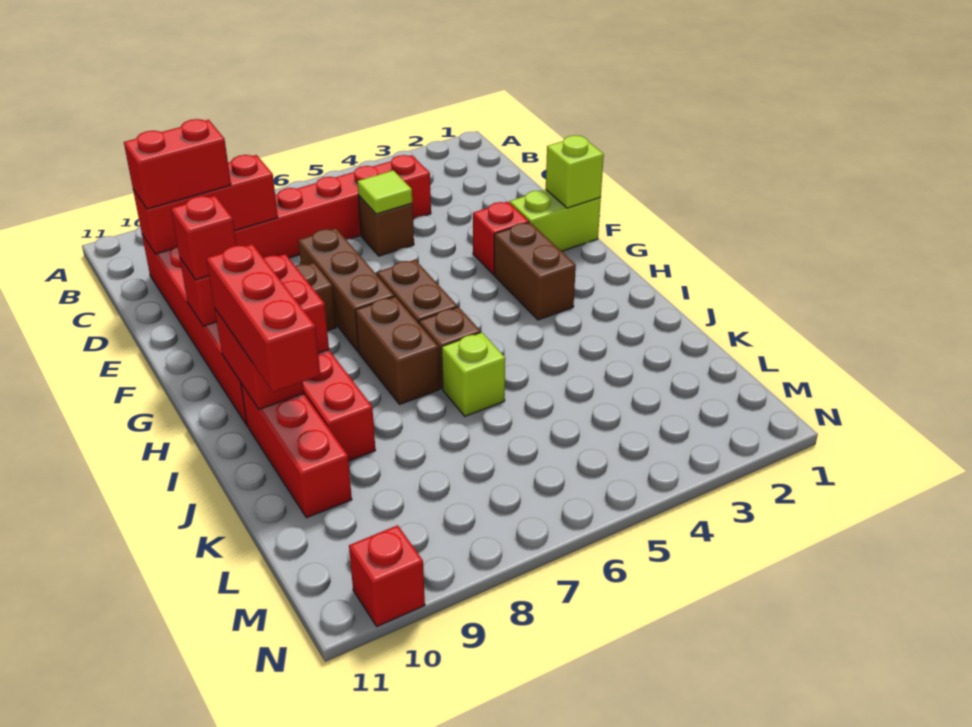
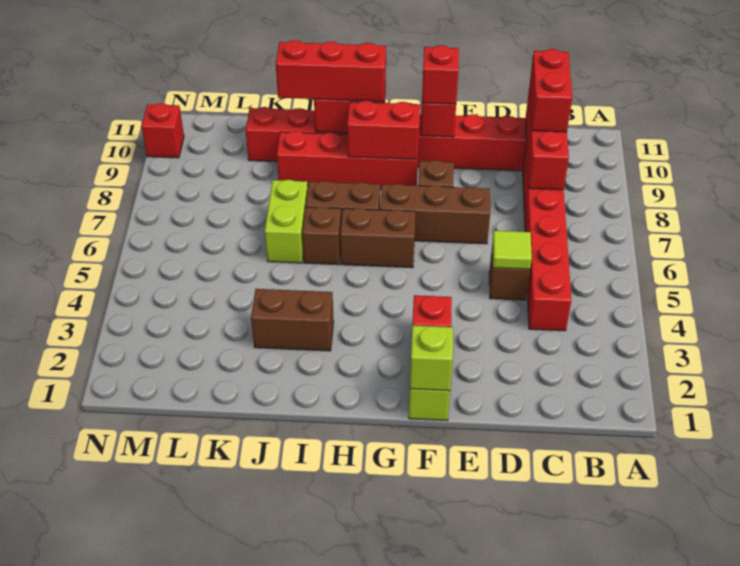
brown brick G3:H3 level 1 -> brown brick I3:J3 level 1
lime brick J6 level 1 -> lime brick J6:J7 level 1

